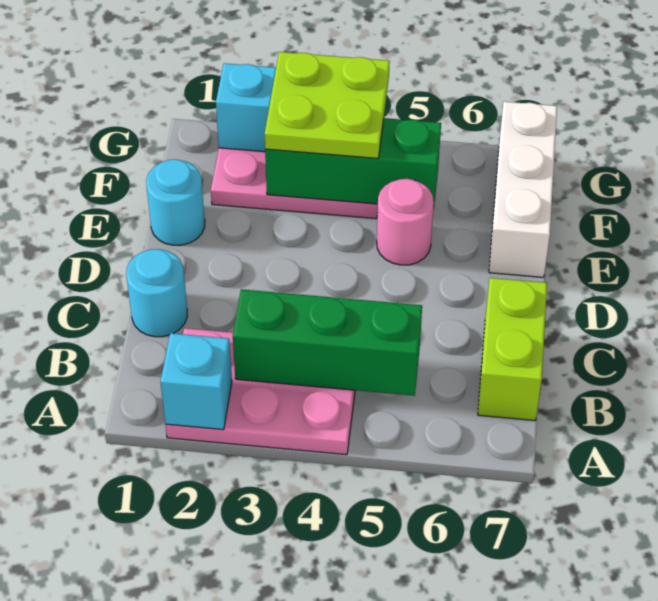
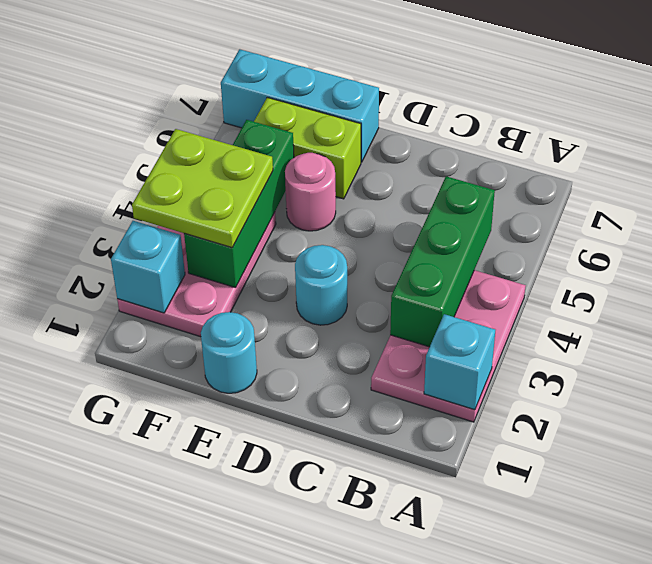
lime brick B7:C7 level 1 -> lime brick E6:F6 level 1
cyan round brick C1 level 1 -> cyan round brick D3 level 1
white brick E7:G7 level 1 -> cyan brick E7:G7 level 1

